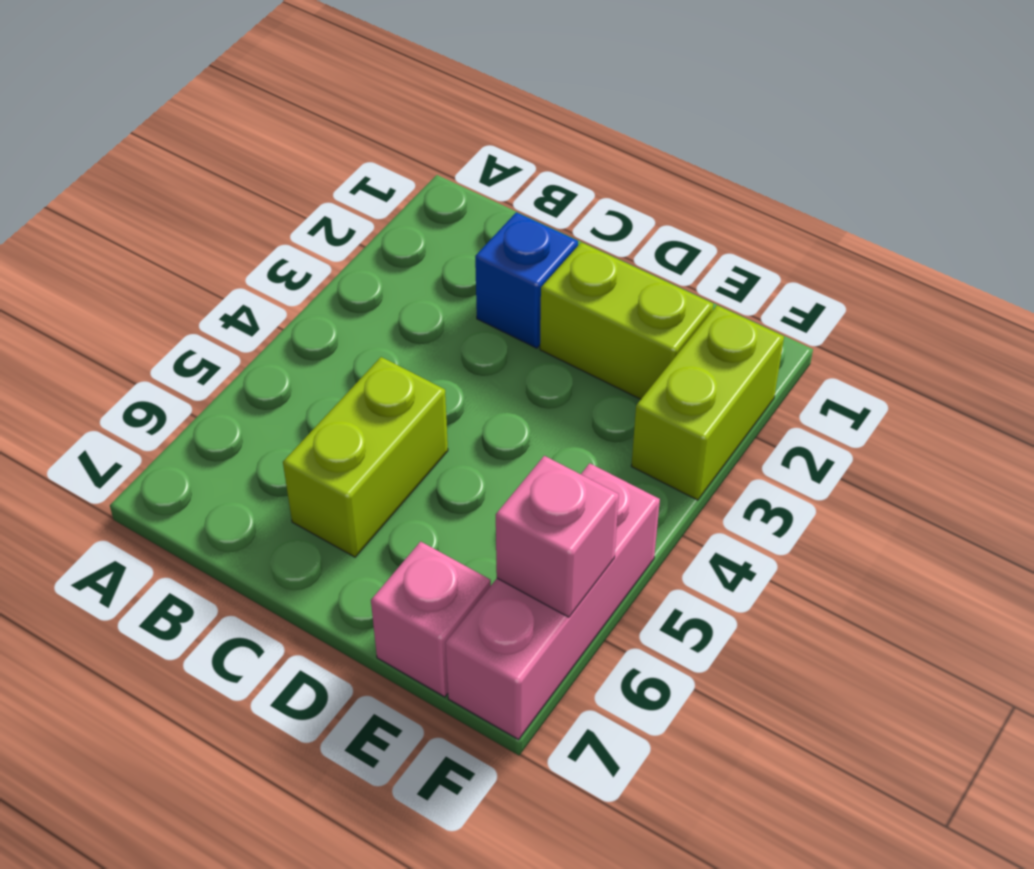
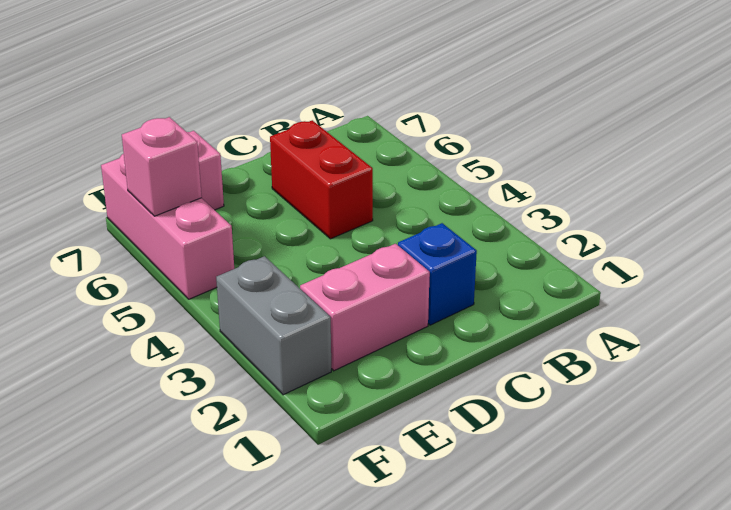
lime brick C5:C6 level 1 -> red brick C5:C6 level 1
lime brick D2:E2 level 1 -> pink brick D2:E2 level 1
lime brick F2:F3 level 1 -> grey brick F2:F3 level 1

